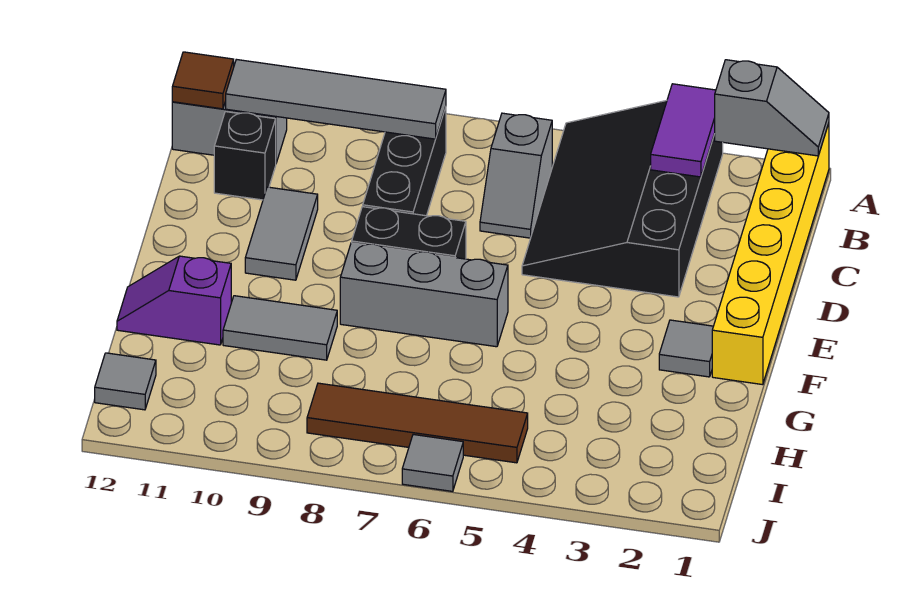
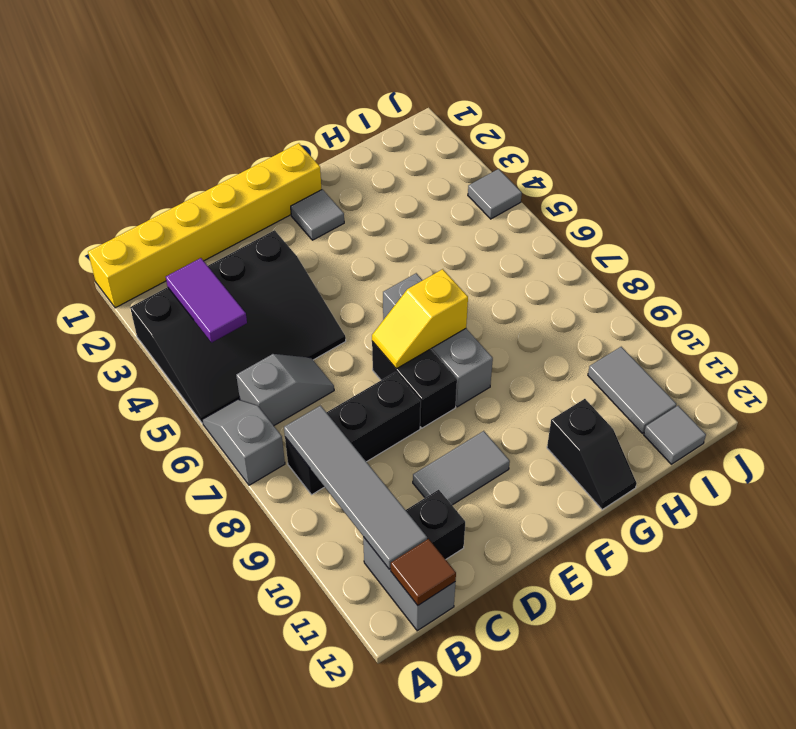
grey slope A1:A2 level 2 top 2 -> grey slope A6:A7 level 1 top 7
purple tile A3:B3 level 2 -> purple tile B3:B4 level 2
none -> yellow slope E7:F7 level 2 top F
grey tile G9:G10 level 1 -> grey tile I10:I11 level 1
purple slope G11:G12 level 1 top 11 -> black slope G11:G12 level 1 top 11
brown tile I5:I8 level 1 -> none
grey tile J6 level 1 -> grey tile J4 level 1

